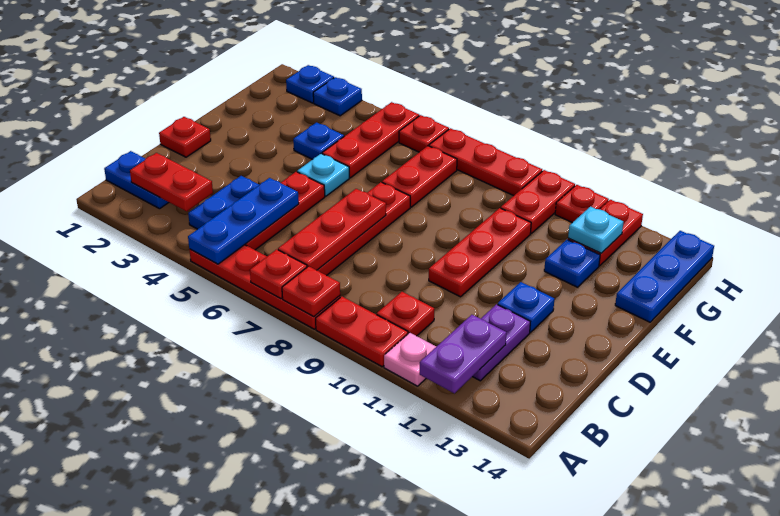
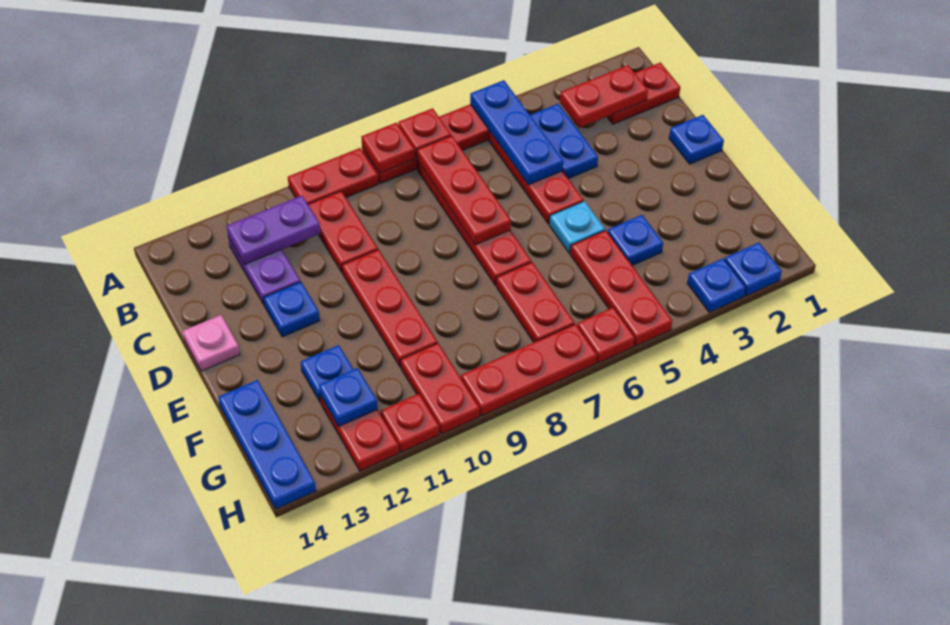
pink plate A11 level 1 -> pink plate D14 level 1
purple plate A12:B12 level 2 -> purple plate B11:B12 level 2
blue plate B1:B2 level 1 -> red plate B1:B2 level 1
red plate B10 level 1 -> red plate B10:C10 level 1
red plate D1 level 1 -> blue plate D1 level 1
cyan plate G12 level 2 -> blue plate G12 level 2

